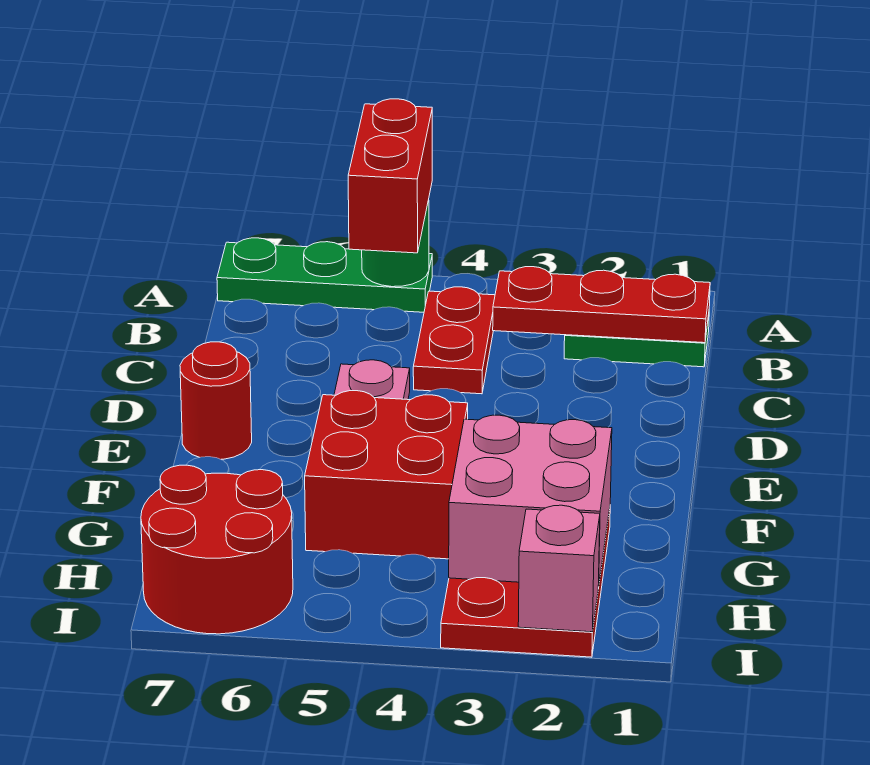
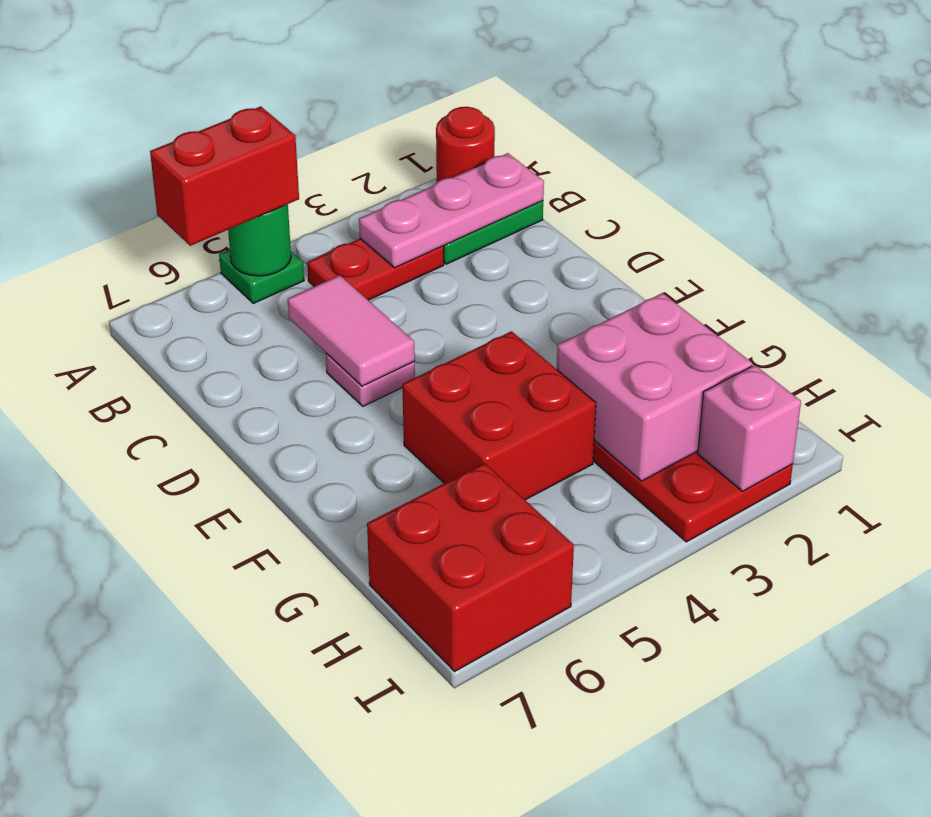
green plate A5:A7 level 1 -> green plate A5 level 1
red brick A5:B5 level 3 -> red brick A5:A6 level 3
red plate B1:B3 level 2 -> pink plate B1:B3 level 2
red plate B4:C4 level 1 -> red plate B3:B4 level 1
none -> pink tile C5:D5 level 2
red round brick E7 level 1 -> red round brick A1 level 1
red round brick H6:I7 level 1 -> red brick H6:I7 level 1

